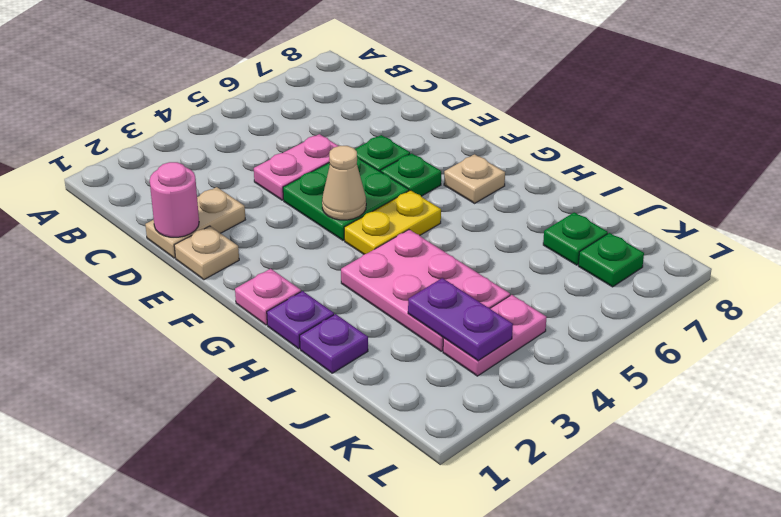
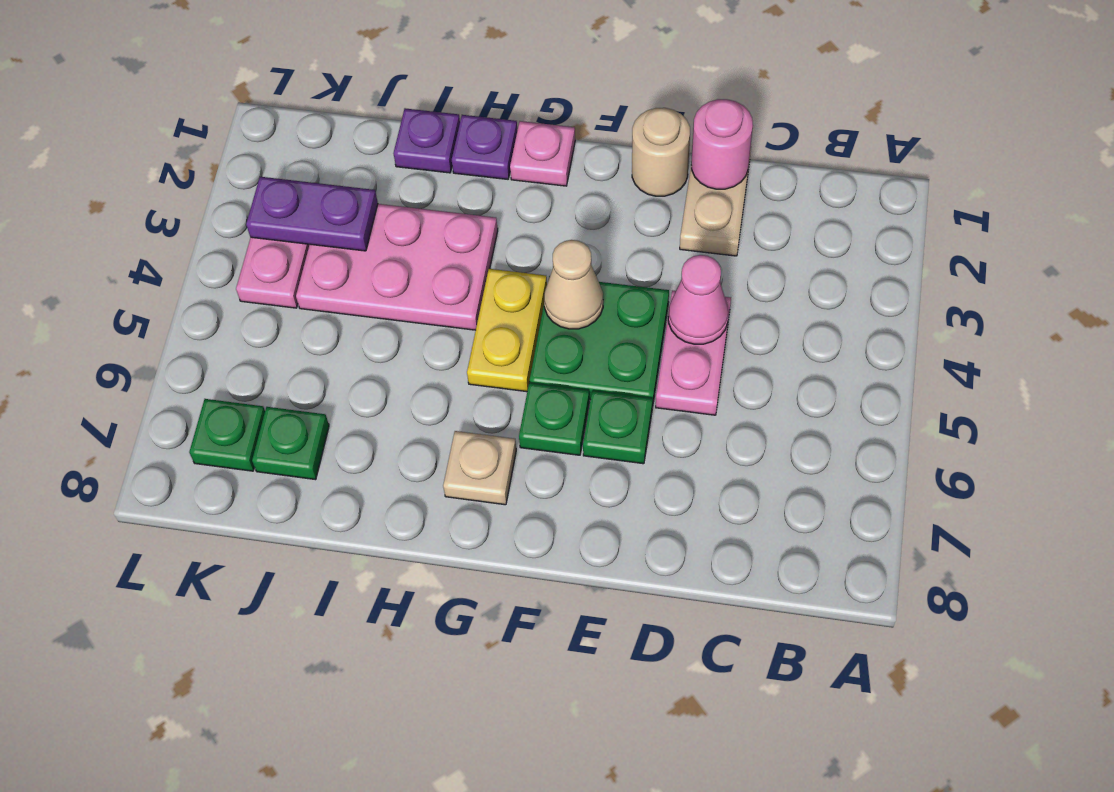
none -> pink cone D4 level 2
tan plate E1 level 1 -> tan round brick E1 level 1

